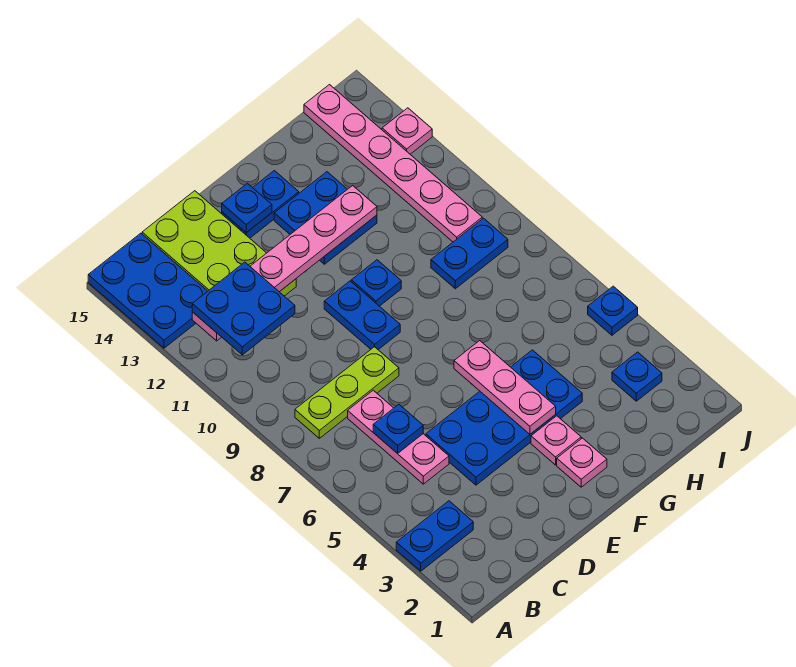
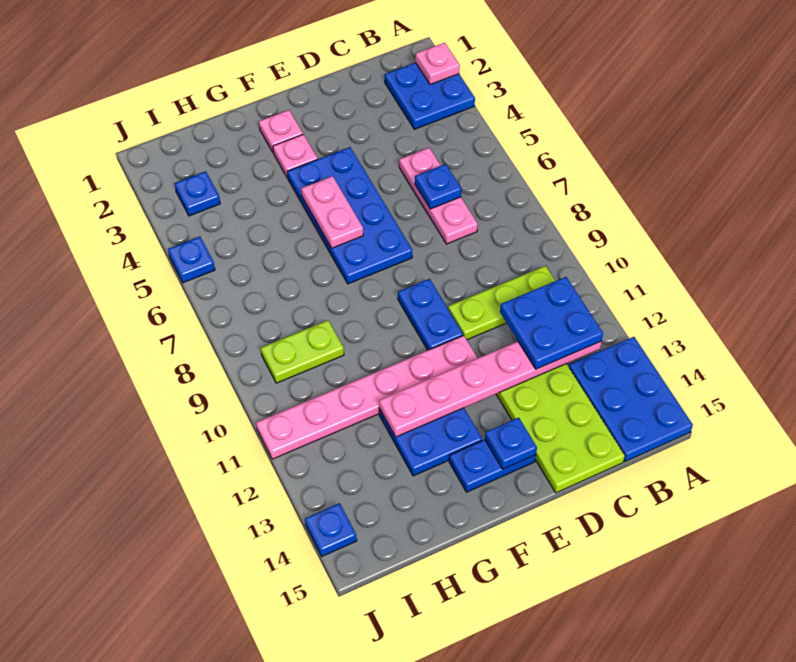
blue plate A3:B3 level 1 -> blue plate A2:B3 level 1
lime plate B8:D8 level 1 -> lime plate B10:D10 level 1
blue plate D4:G5 level 1 -> blue plate E4:F7 level 1
pink plate F4:F6 level 2 -> pink plate F5:F6 level 2
blue plate F10 level 1 -> blue plate J14 level 1
blue plate H9:I9 level 1 -> lime plate H9:I9 level 1
pink plate I10:I15 level 1 -> pink plate E11:J11 level 1
pink plate J13 level 1 -> pink plate A2 level 2

